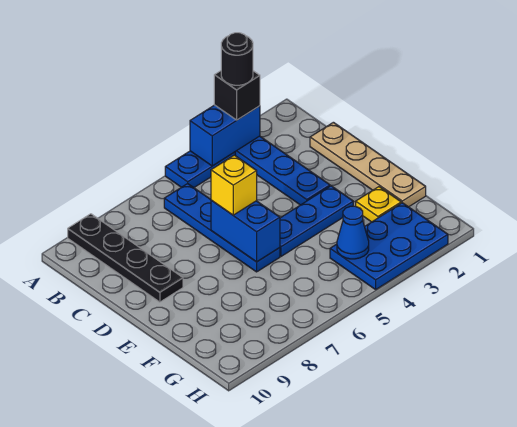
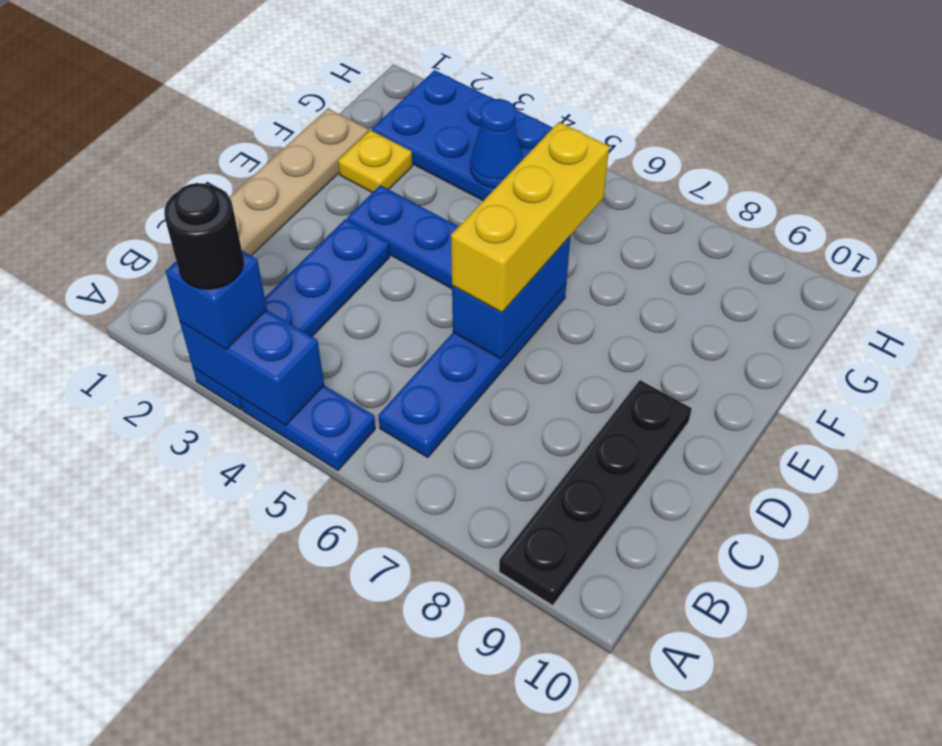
black brick A3 level 3 -> blue brick A3 level 3
yellow brick D6 level 3 -> yellow brick D6:F6 level 3

